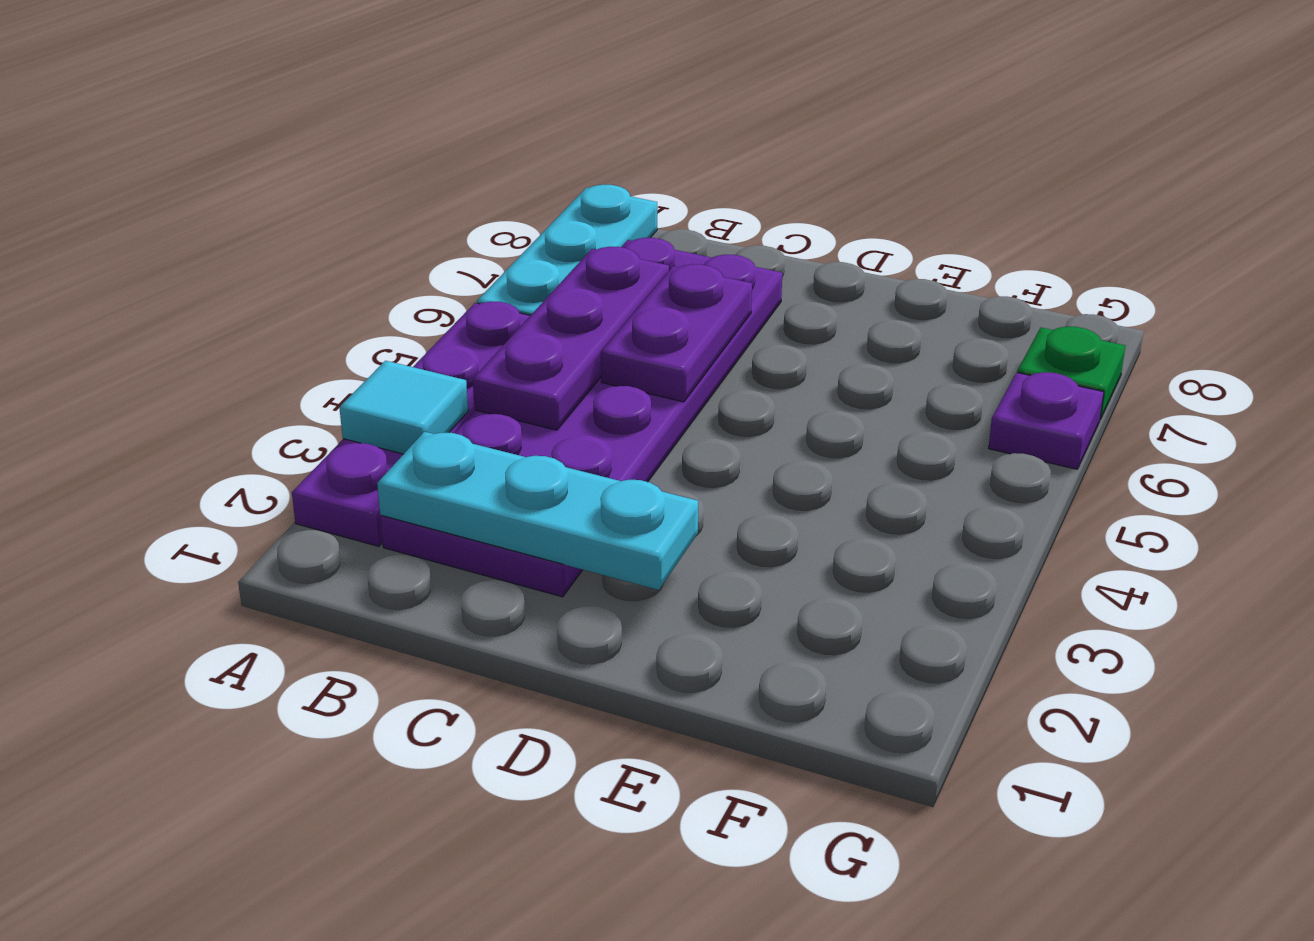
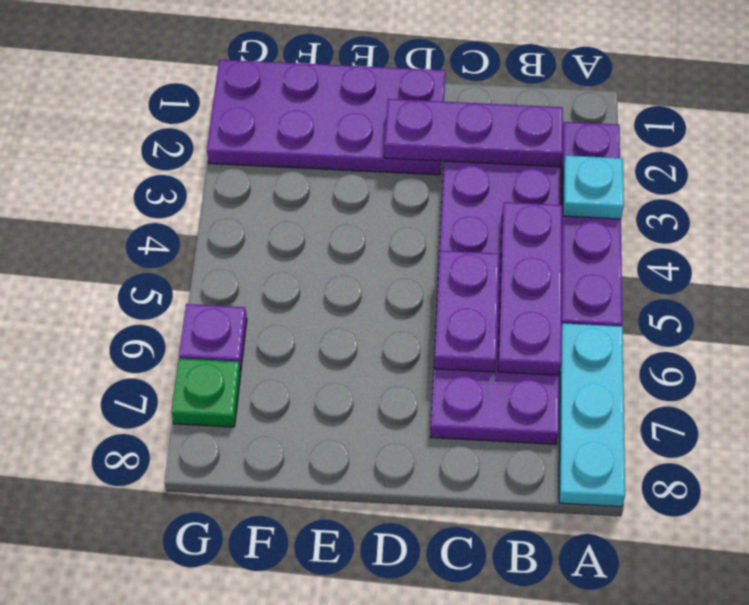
cyan tile A3 level 2 -> cyan plate A3 level 2
cyan plate B2:D2 level 2 -> purple plate B2:D2 level 2
none -> purple plate D1:G2 level 1

